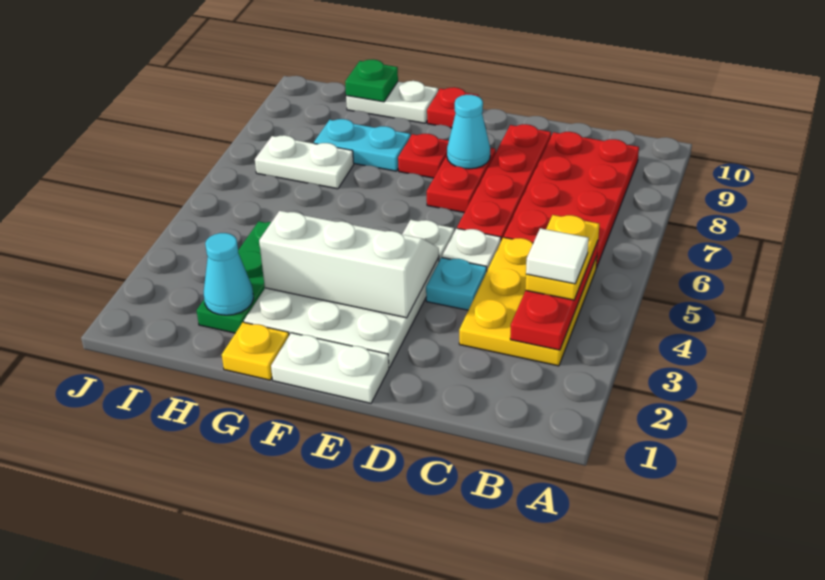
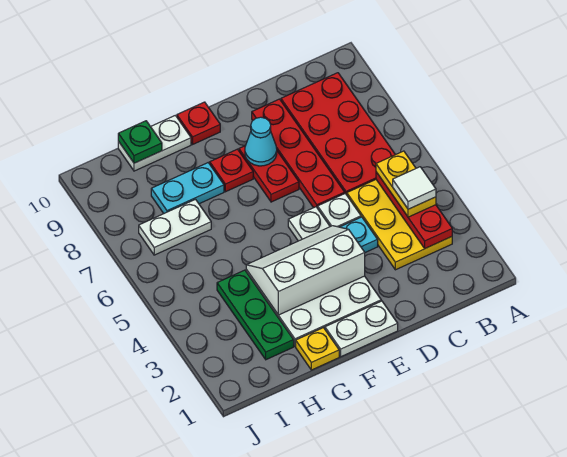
cyan cone H2 level 2 -> none

